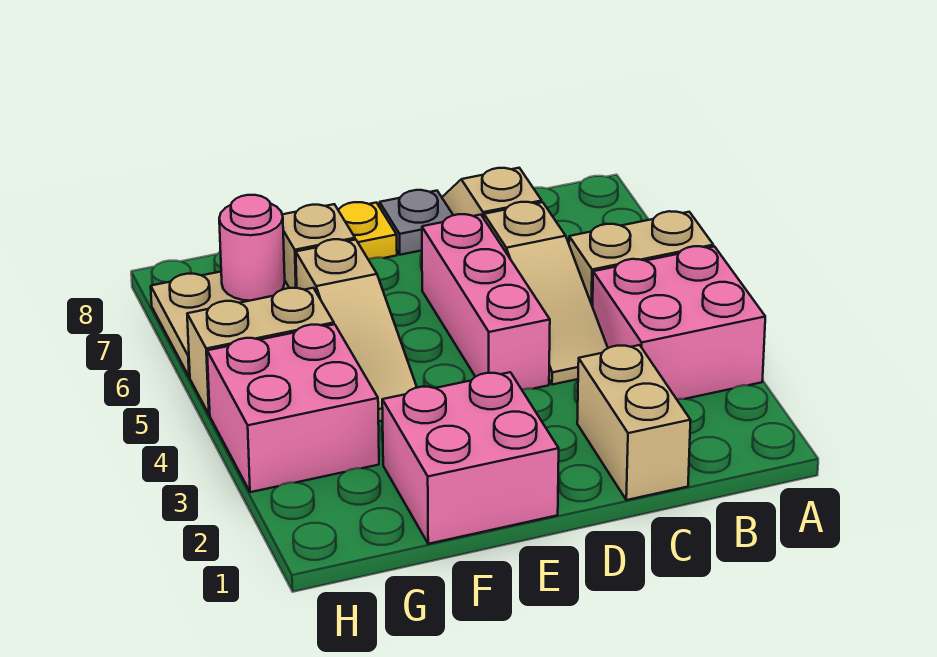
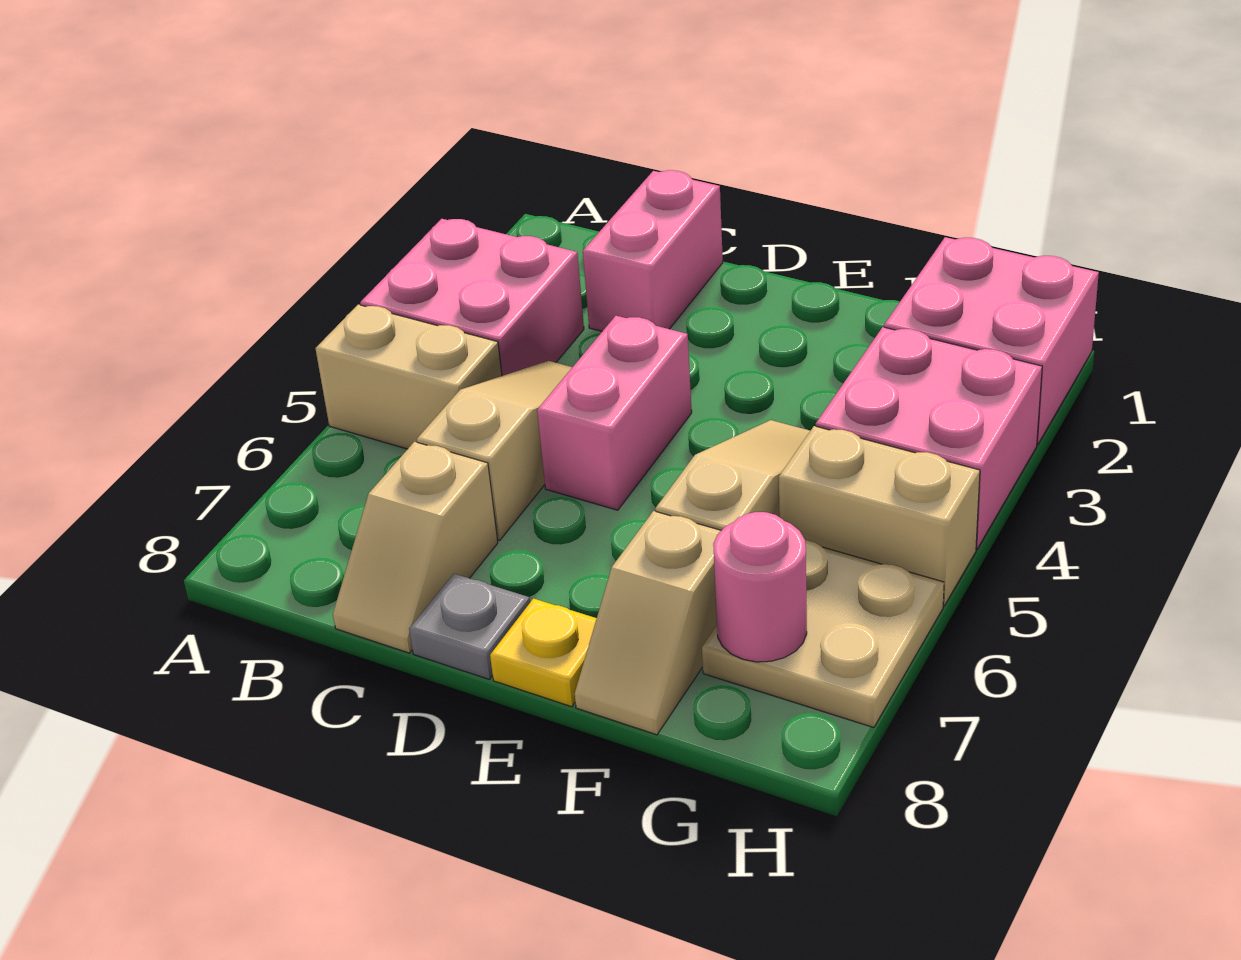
tan brick C1:C2 level 1 -> pink brick C1:C2 level 1
pink brick D4:D6 level 1 -> pink brick D4:D5 level 1
pink brick E1:F2 level 1 -> pink brick G1:H2 level 1

